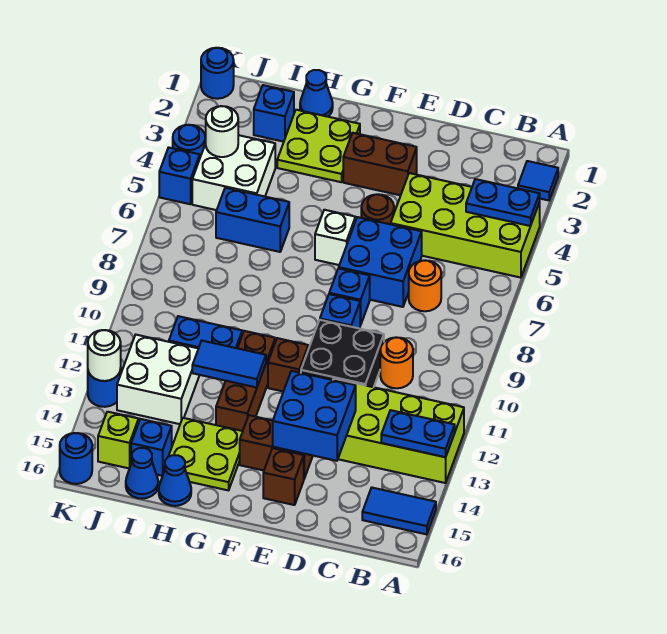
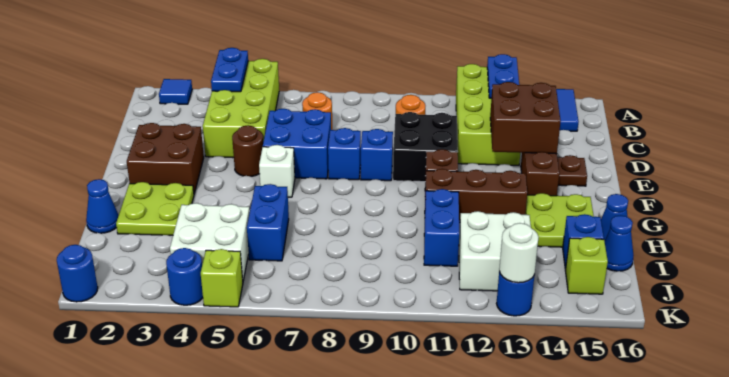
blue brick D13:E14 level 2 -> brown brick D13:E14 level 2
brown brick E3:F3 level 1 -> brown brick E2:F3 level 1
brown brick E15 level 1 -> brown plate E15 level 1
blue tile G12:H12 level 2 -> none
blue brick I2 level 1 -> none
white round brick J4 level 2 -> none
blue brick K5 level 1 -> lime brick K5 level 1
blue round brick K16 level 1 -> none

